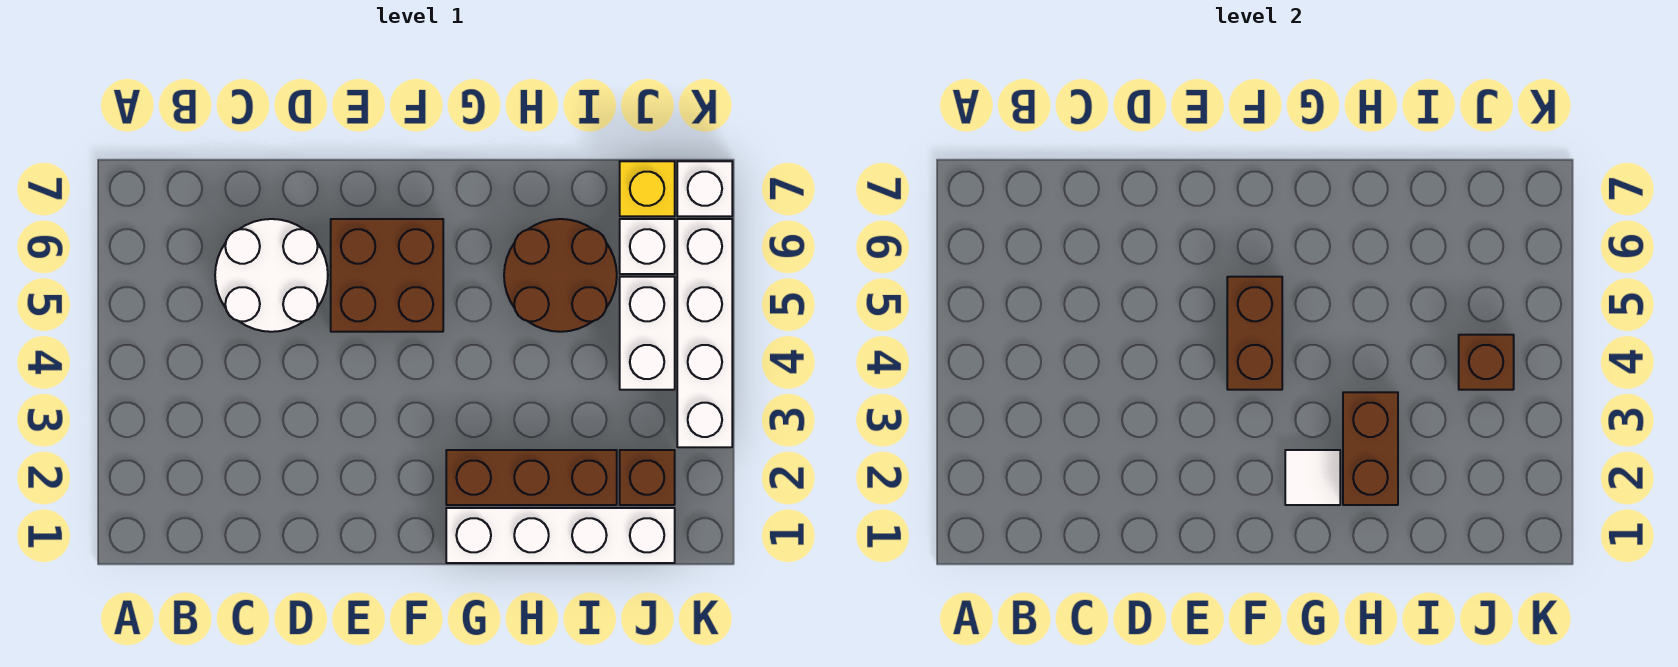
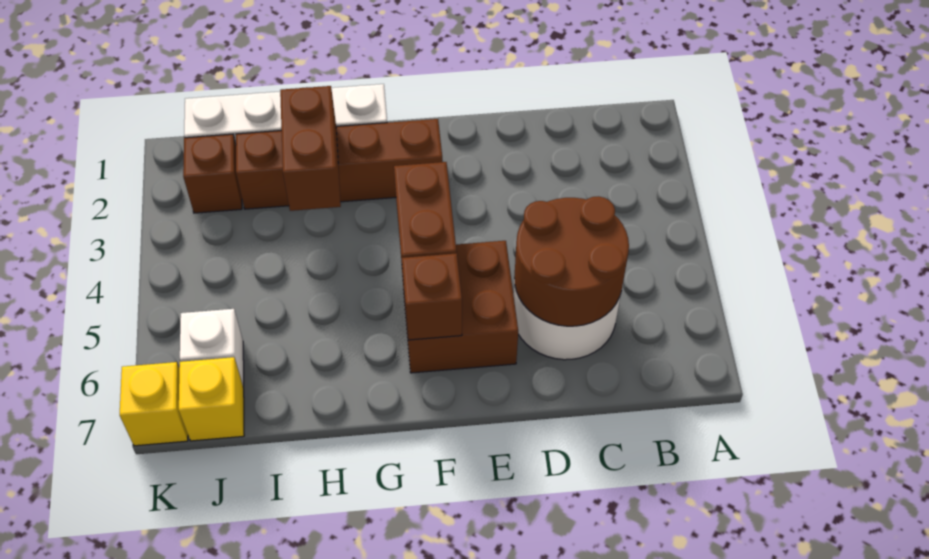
brown brick G2:I2 level 1 -> brown brick F2:I2 level 1
white tile G2 level 2 -> none
brown round brick H5:I6 level 1 -> brown round brick C5:D6 level 2
white brick J4:J5 level 1 -> none
brown brick J4 level 2 -> brown brick F6 level 2
white brick K3:K6 level 1 -> none
white brick K7 level 1 -> yellow brick K7 level 1

